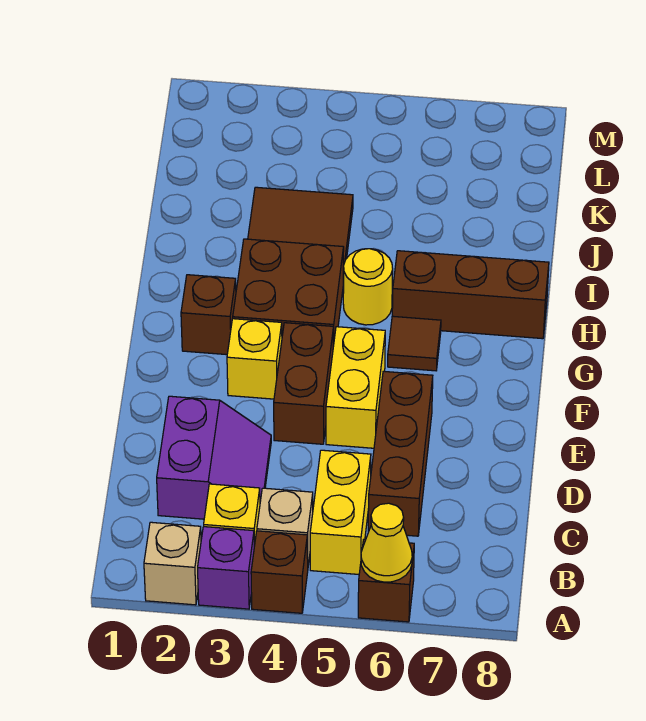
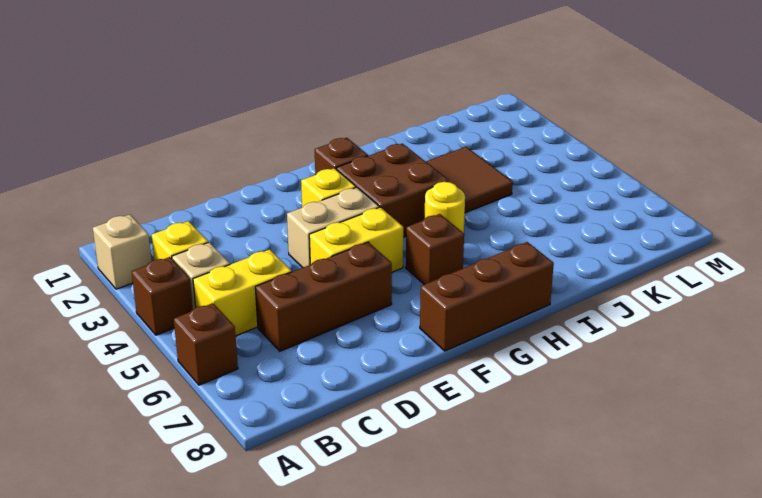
purple brick A3 level 1 -> none
yellow cone A6 level 2 -> none
purple slope C2:D3 level 1 top 2 -> none
brown brick E4:F4 level 1 -> tan brick E4:F4 level 1
brown tile G6 level 1 -> brown brick G6 level 1
brown brick H6:H8 level 1 -> brown brick F8:H8 level 1

